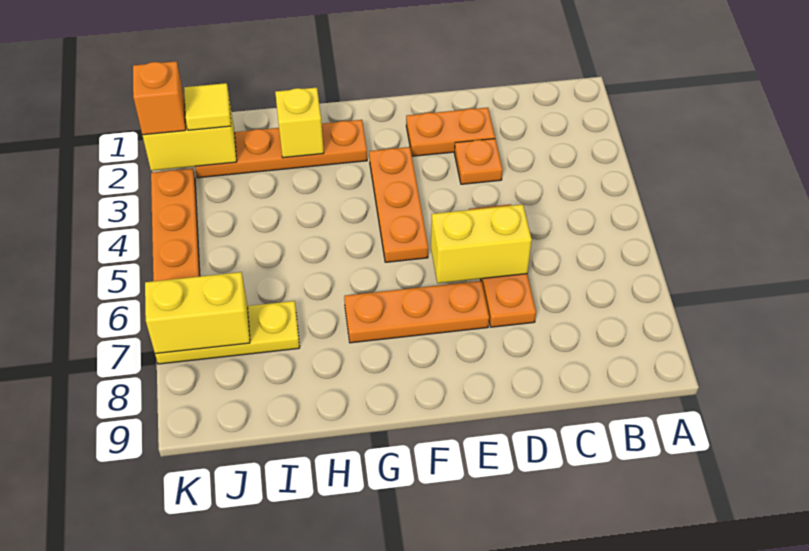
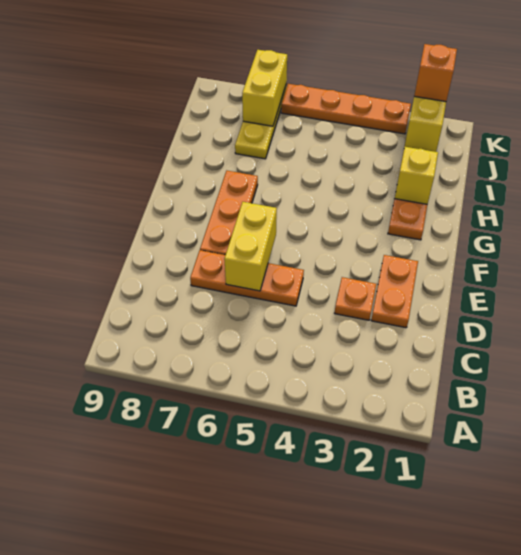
orange plate F3:F5 level 1 -> none
yellow tile J2 level 3 -> none

